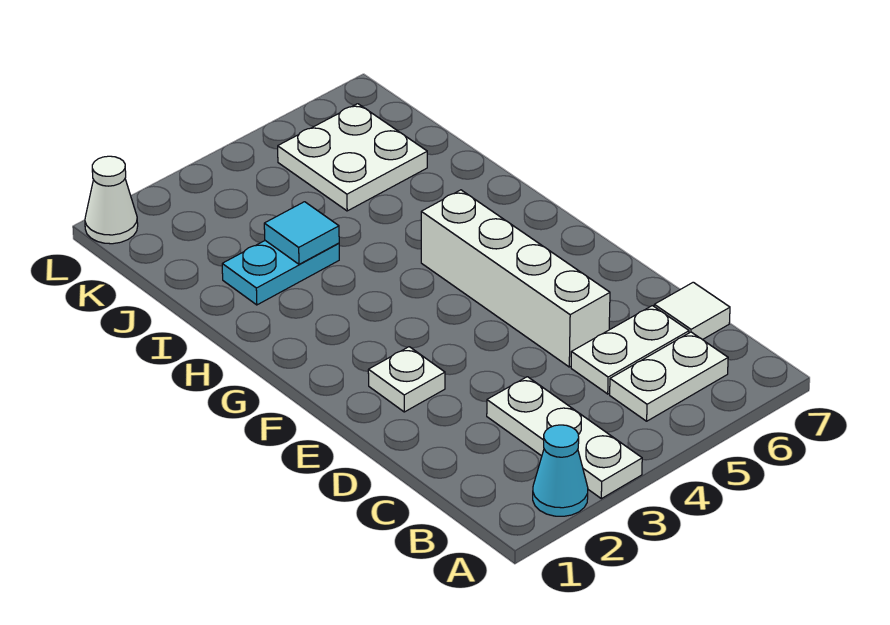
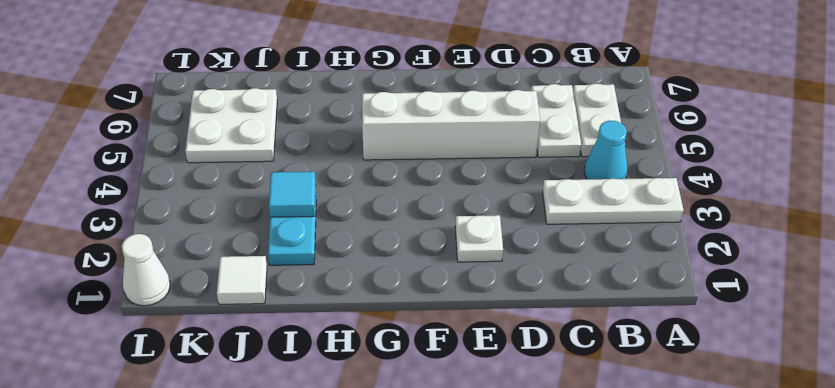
cyan cone A2 level 1 -> cyan cone B4 level 1
white tile C7 level 1 -> white tile J1 level 1

